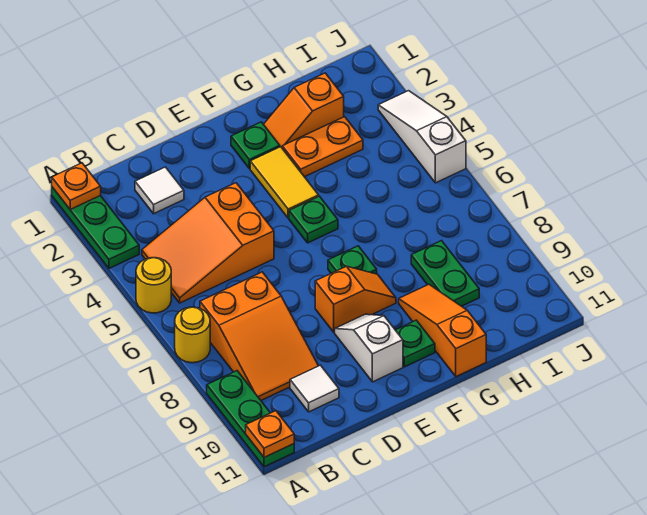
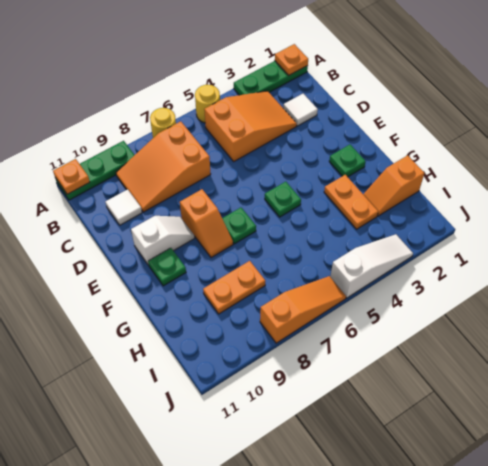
orange slope B4:D5 level 1 top D -> orange slope B3:C5 level 1 top 5
yellow tile F3:F4 level 1 -> none
orange slope G2:H2 level 1 top H -> orange slope H1:H2 level 1 top 1
orange slope G9:G11 level 1 top 11 -> orange slope J6:J8 level 1 top 8
green plate H8:H9 level 1 -> orange plate H8:H9 level 1

